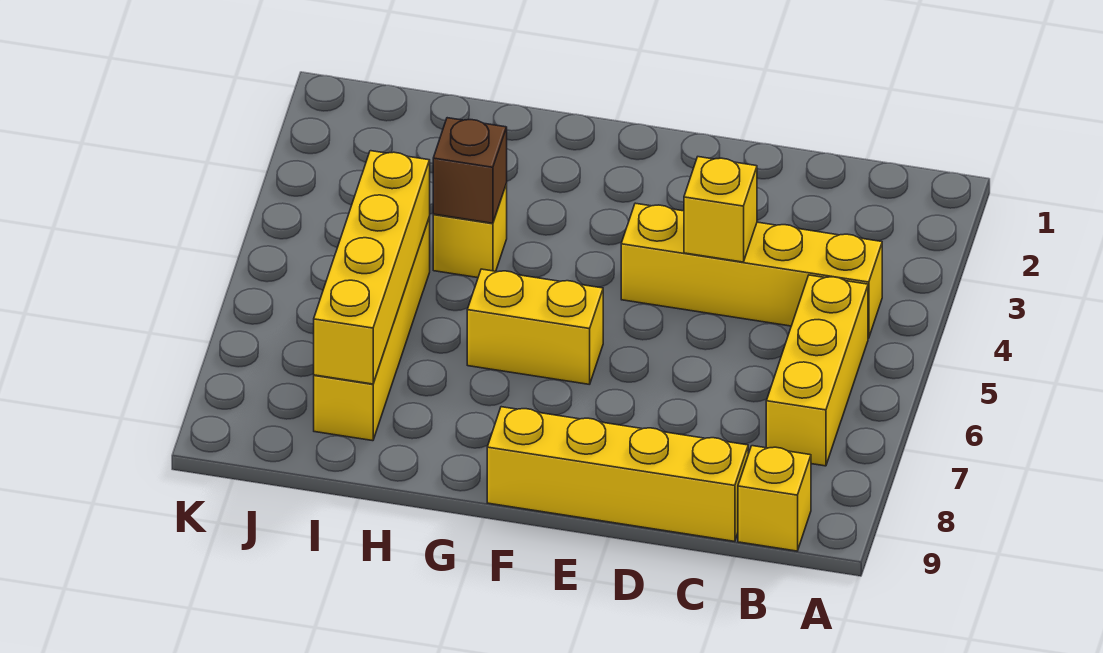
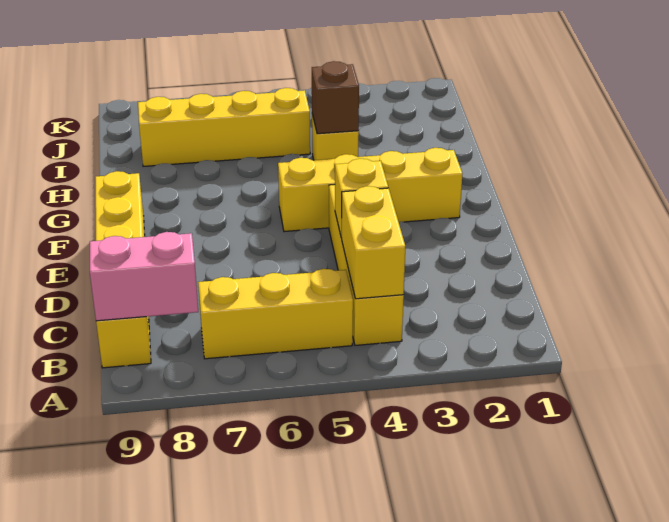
none -> pink brick B8:B9 level 2
yellow brick F6:G6 level 1 -> yellow brick B4:C4 level 2
yellow brick I5:I8 level 2 -> yellow brick F2:F5 level 1

